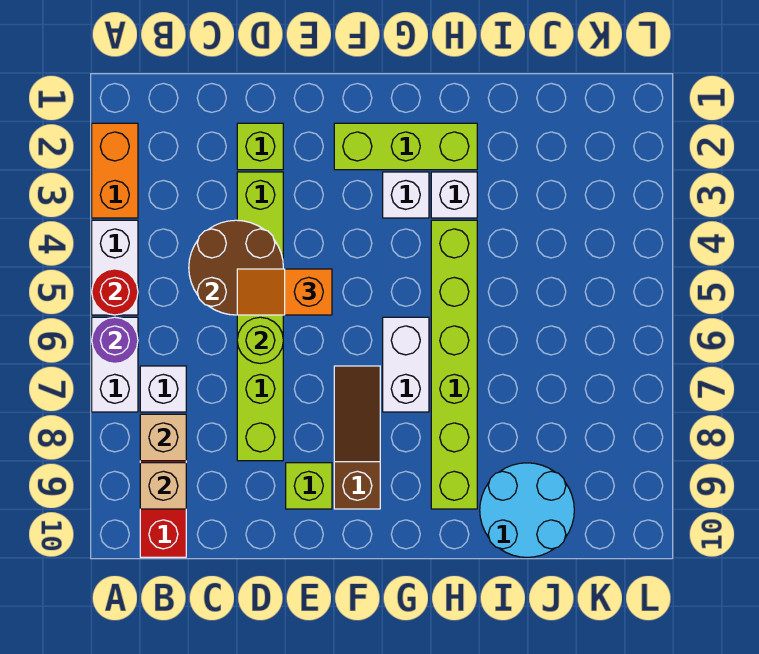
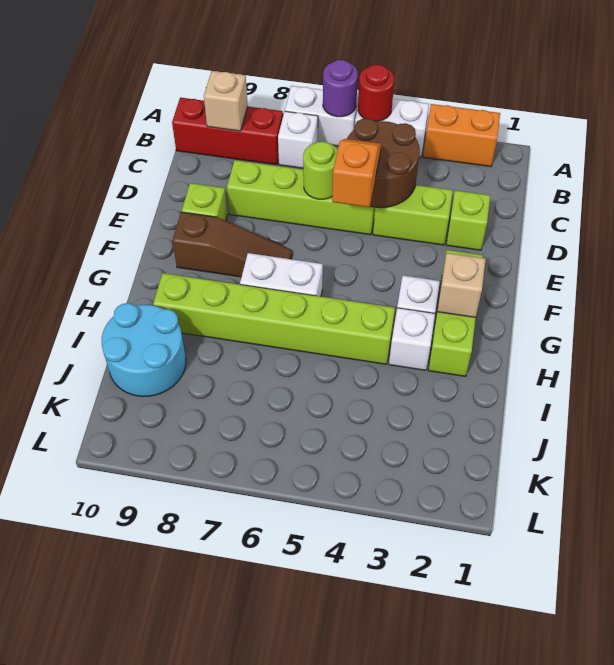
tan brick B8 level 2 -> tan brick G2 level 2

